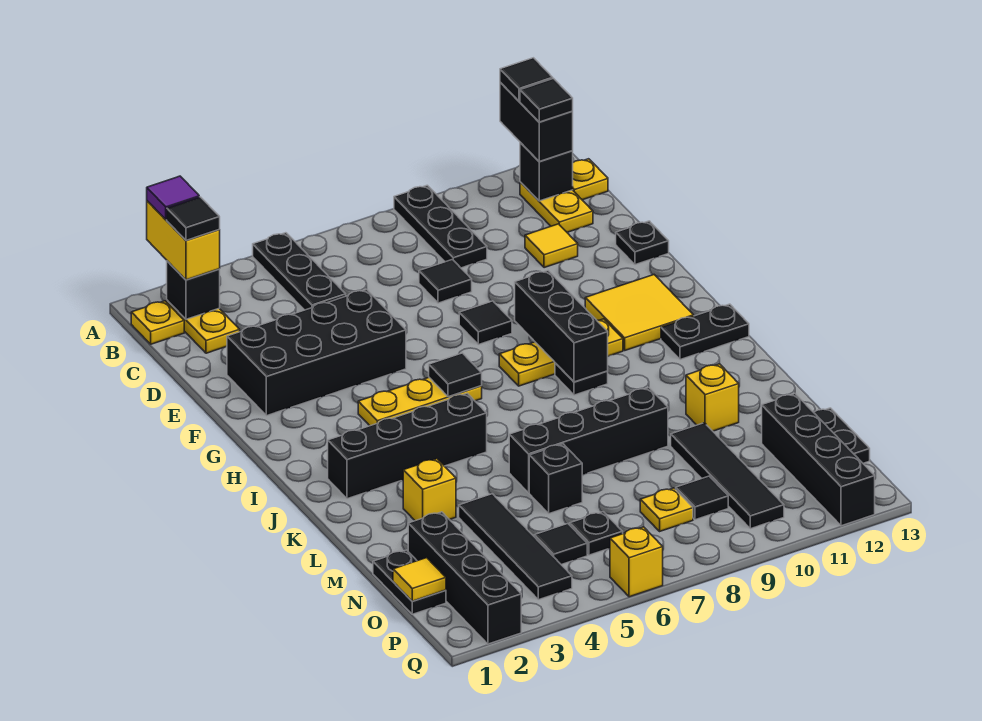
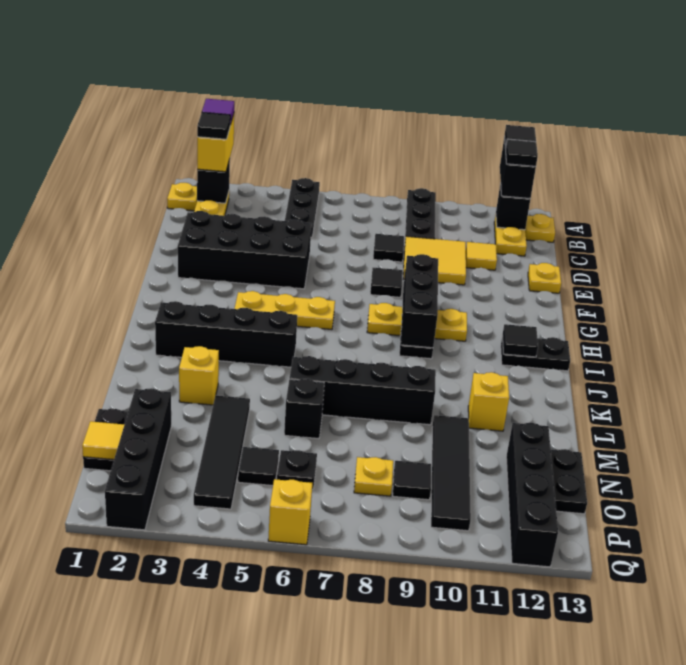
black plate E13 level 1 -> yellow plate E13 level 1
yellow tile G11:H12 level 1 -> yellow tile D9:E10 level 1
black tile H6 level 2 -> black tile I12 level 2

